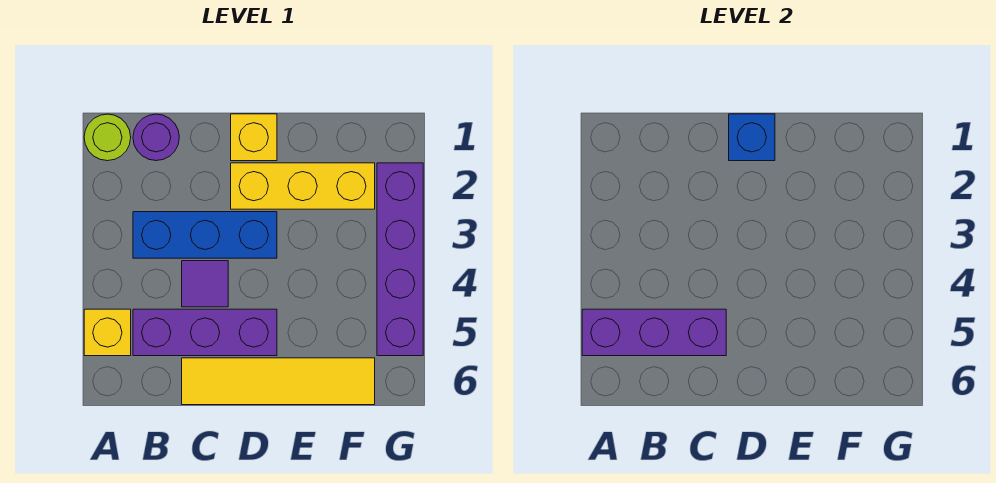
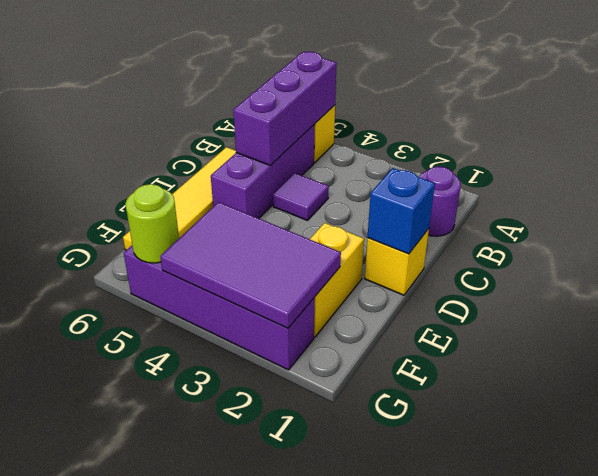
lime round brick A1 level 1 -> lime round brick G5 level 2
blue brick B3:D3 level 1 -> none
yellow brick D2:F2 level 1 -> yellow brick E2:F2 level 1
none -> purple tile F2:G4 level 2

